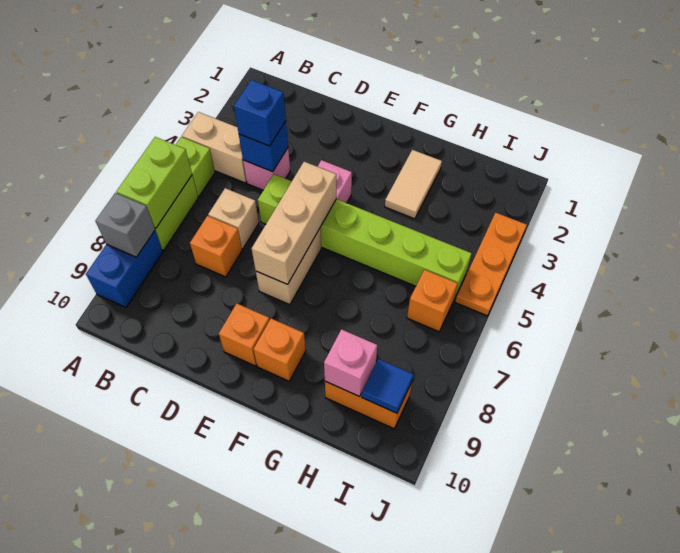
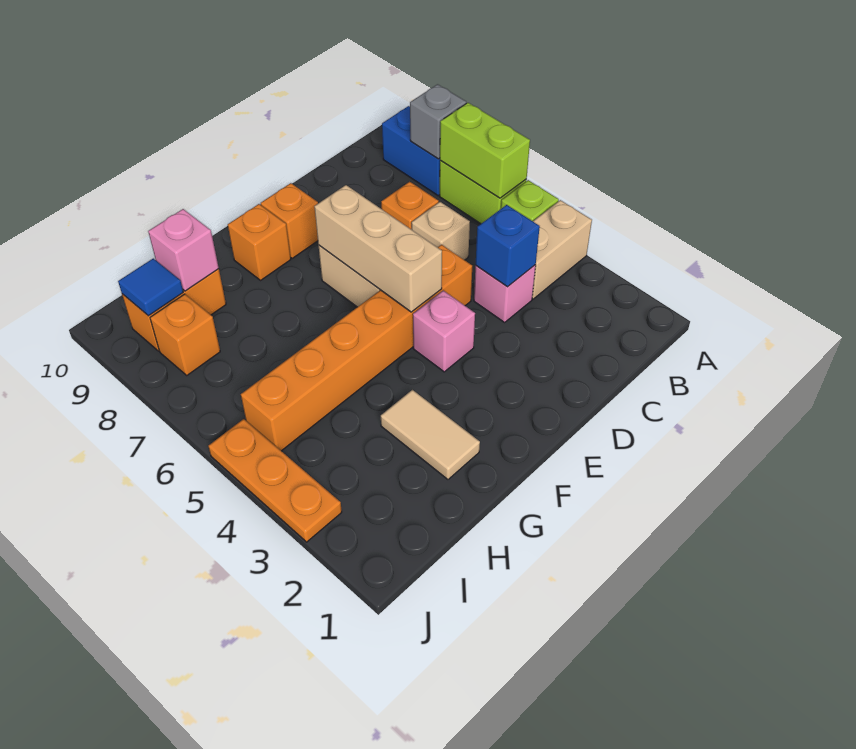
blue brick C4 level 3 -> none
lime brick D5:I5 level 1 -> orange brick D5:I5 level 1
orange brick I6 level 1 -> orange brick I8 level 1

